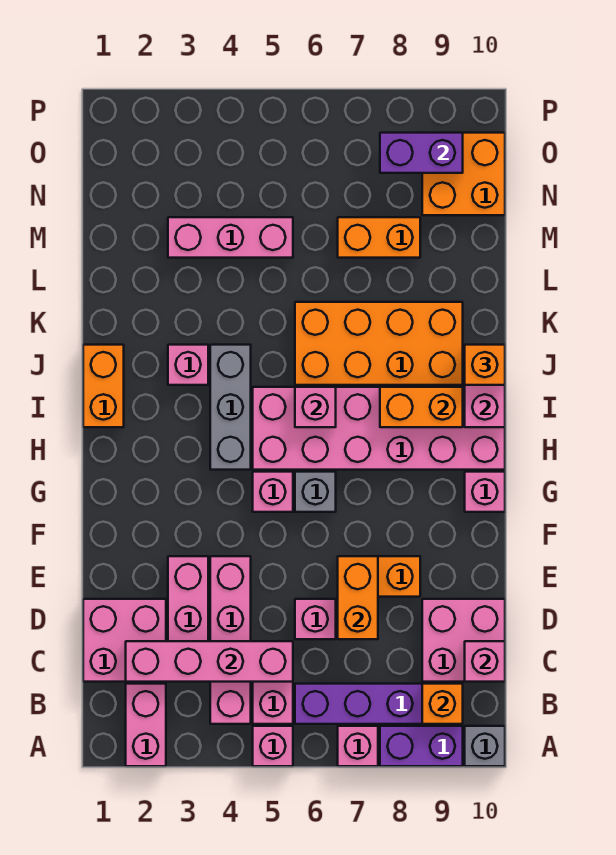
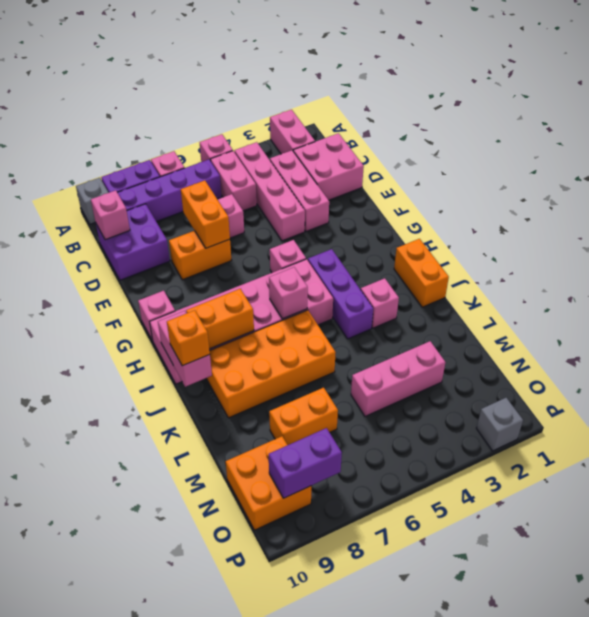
orange brick B9 level 2 -> none
pink brick C2:C5 level 2 -> none
pink brick C9:D10 level 1 -> purple brick C9:D10 level 1
grey brick G6 level 1 -> grey brick P2 level 1
grey brick H4:J4 level 1 -> purple brick H4:J4 level 1

